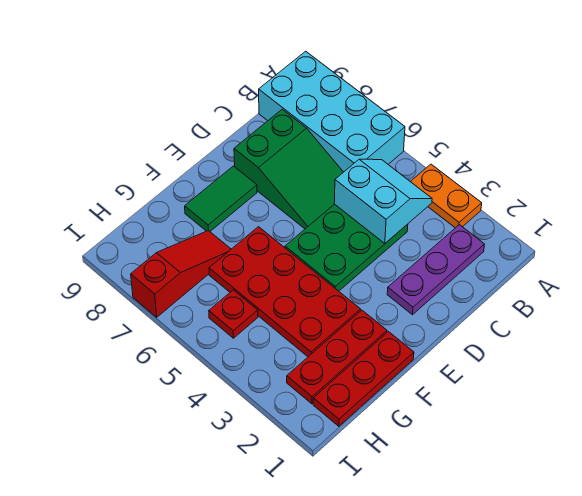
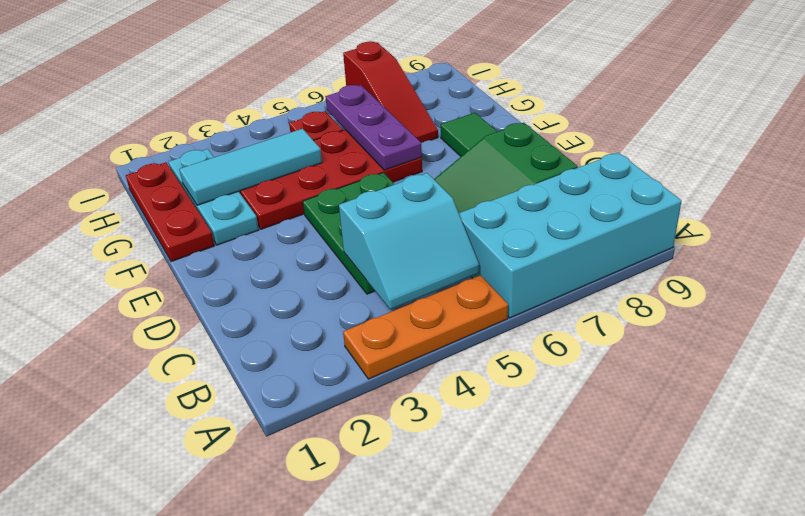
orange plate A3:A4 level 1 -> orange plate A3:A5 level 1
purple plate B2:D2 level 1 -> purple plate F6:H6 level 2
red plate F2:H2 level 1 -> cyan plate F2:H2 level 1
none -> cyan tile G2:G4 level 2

